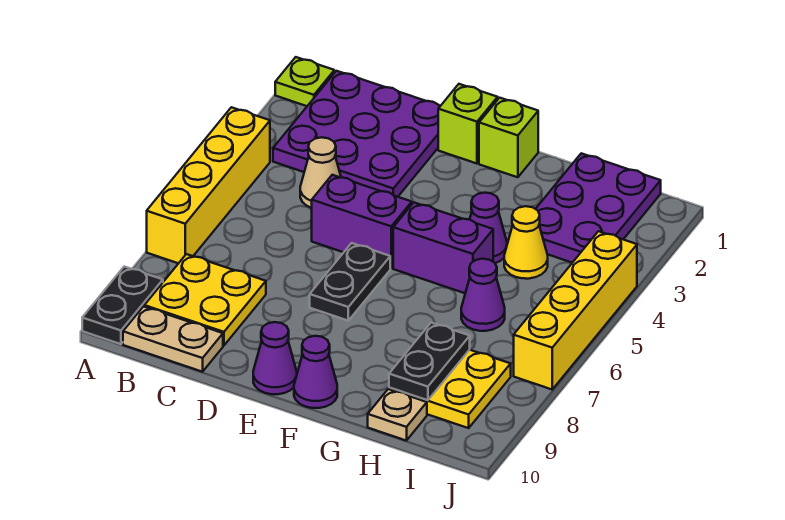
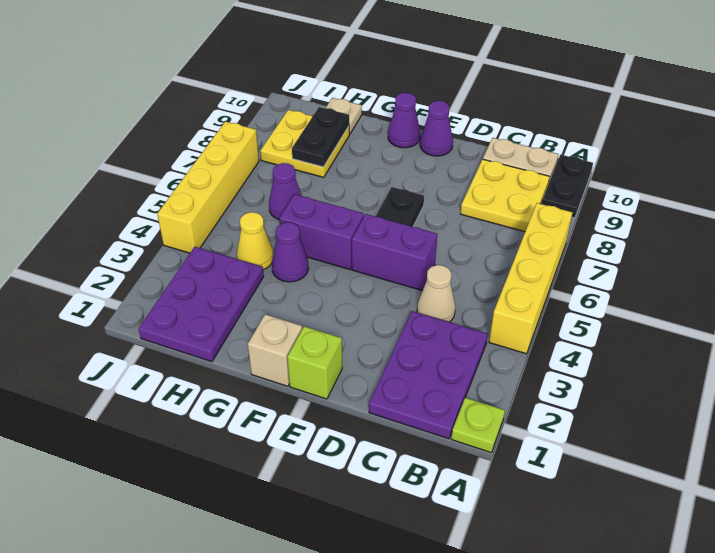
purple plate B1:D3 level 1 -> purple plate B1:C3 level 1
lime brick F1 level 1 -> tan brick F1 level 1

